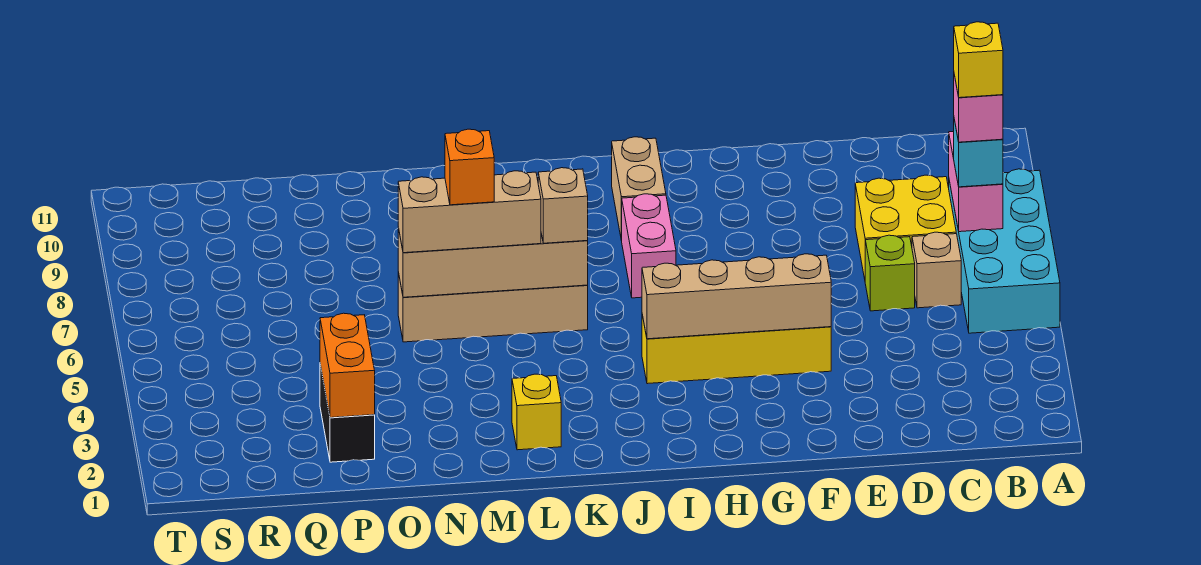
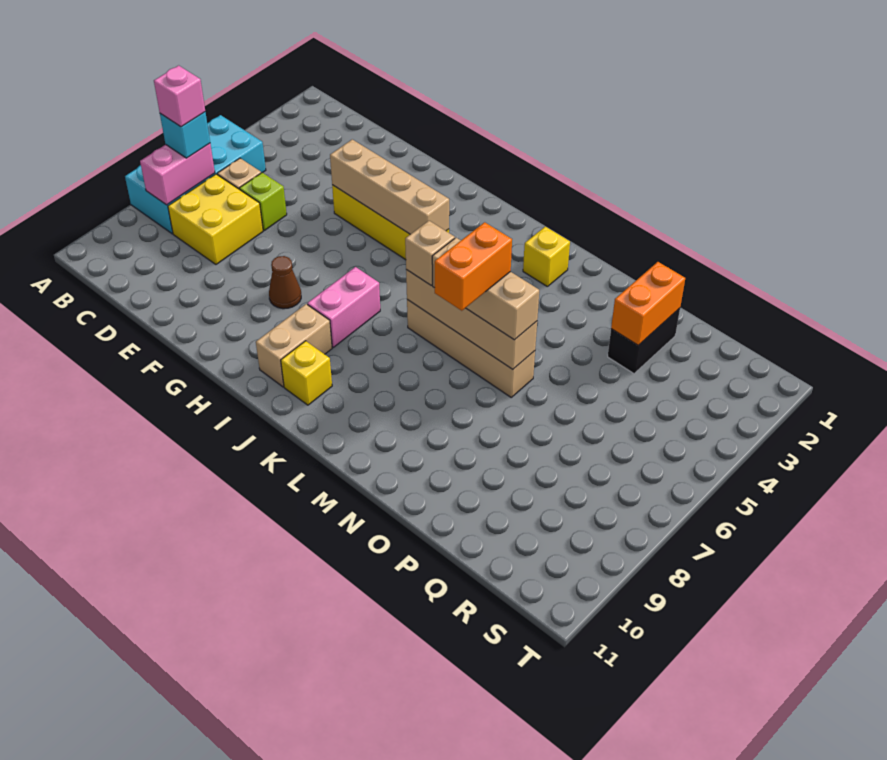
yellow brick B7 level 5 -> yellow brick J10 level 1
none -> brown cone G8 level 1
orange brick M6 level 4 -> orange brick M6:M7 level 4

